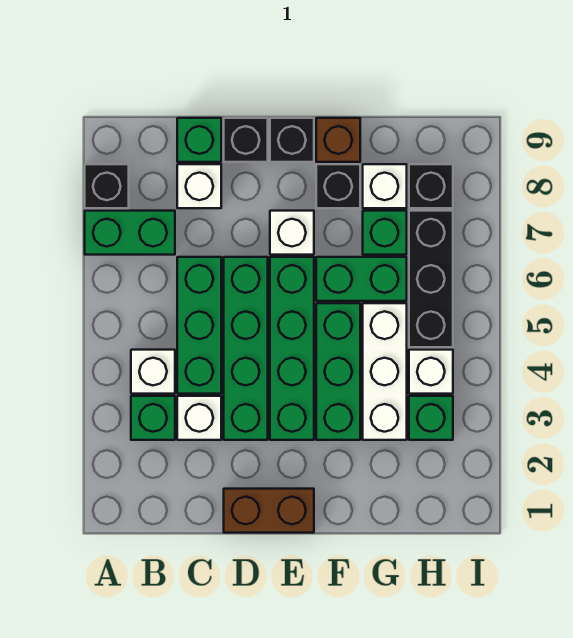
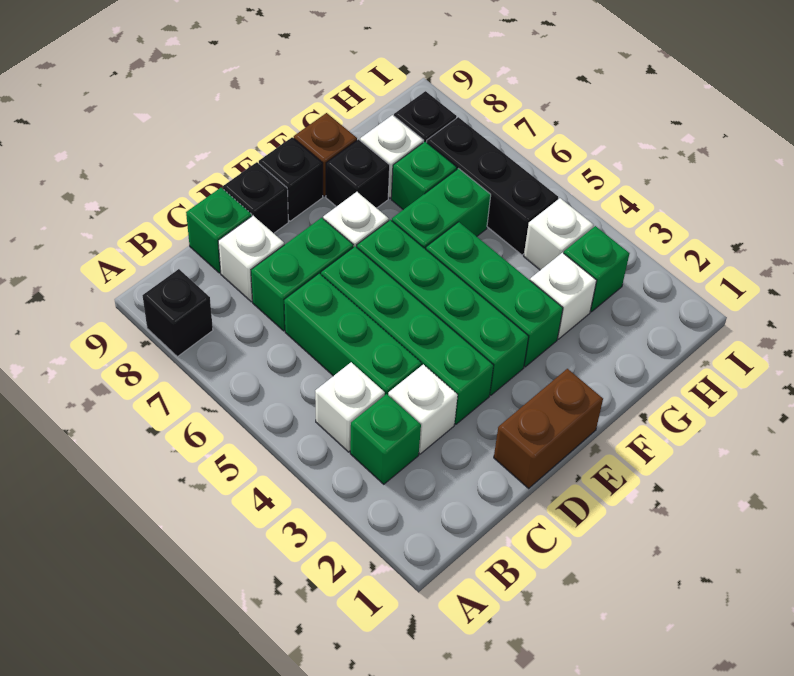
green brick A7:B7 level 1 -> green brick C7:D7 level 1
white brick G3:G5 level 1 -> white brick G3 level 1

